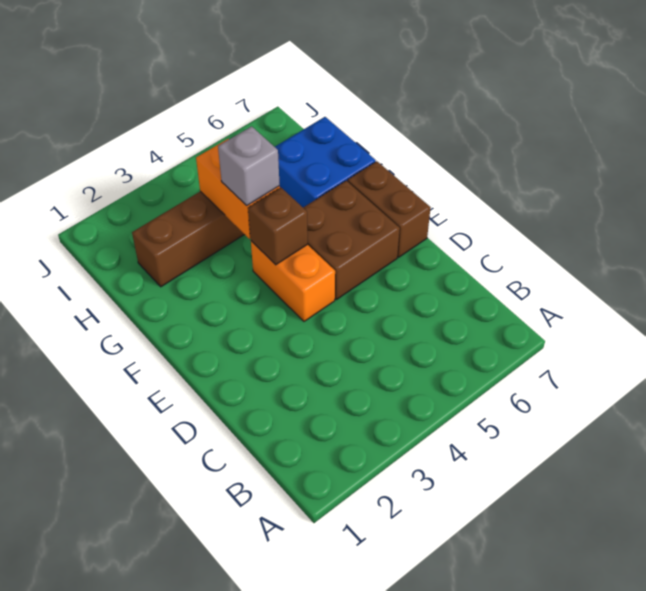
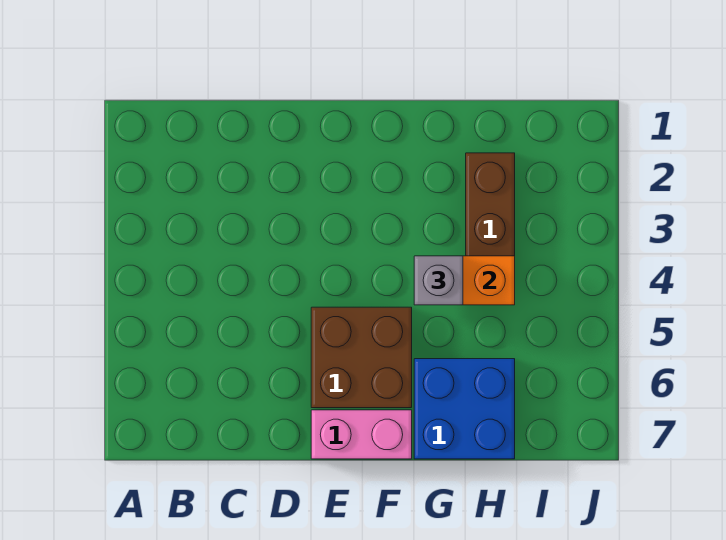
orange brick E4:F4 level 1 -> none
brown brick E7:F7 level 1 -> pink brick E7:F7 level 1
brown brick F4 level 2 -> none

